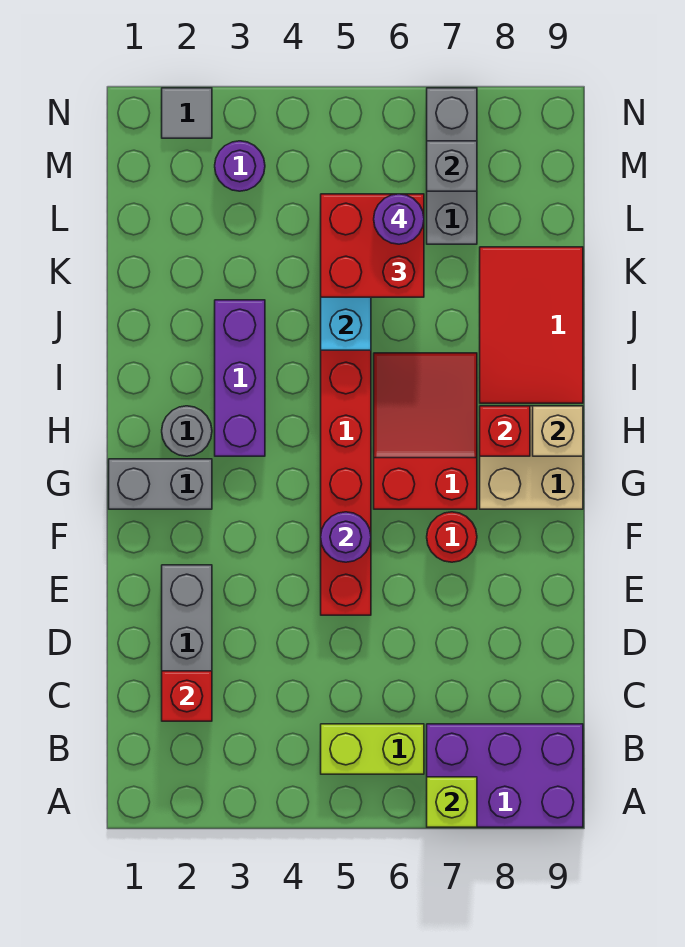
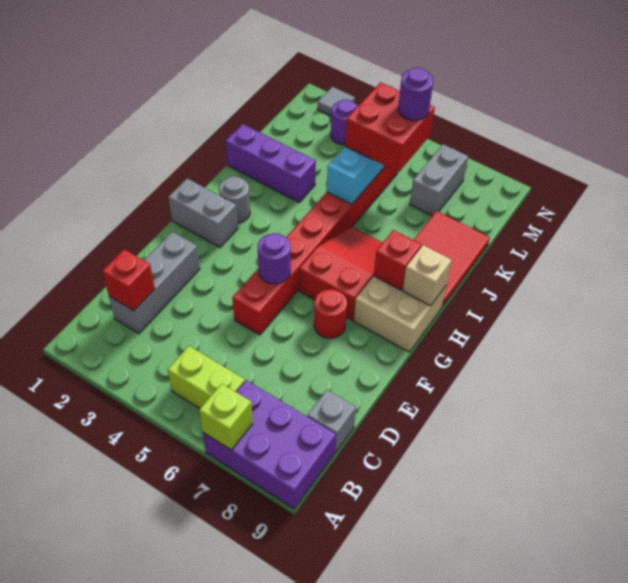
purple brick H3:J3 level 1 -> purple brick J1:J3 level 1
grey brick L7:N7 level 1 -> grey brick L7:M7 level 1
grey brick M7 level 2 -> grey brick C9 level 1

